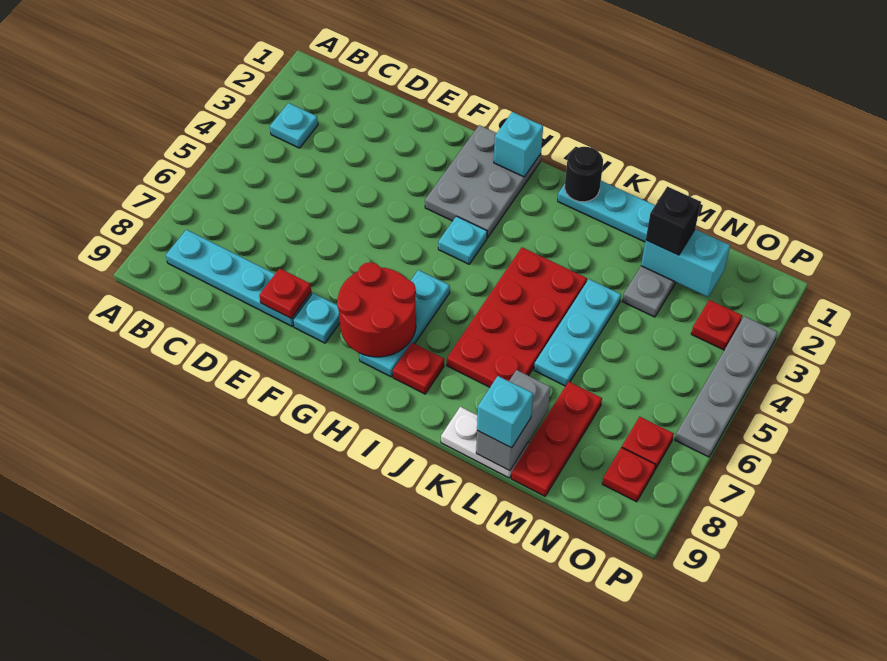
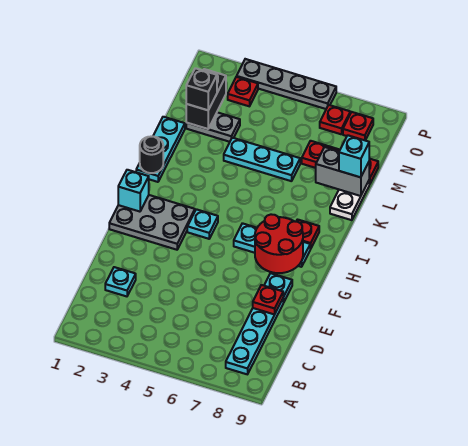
cyan plate B3 level 1 -> cyan plate D2 level 1
red plate J4:K7 level 1 -> none
cyan brick M2:N2 level 2 -> black brick M2:N2 level 2

